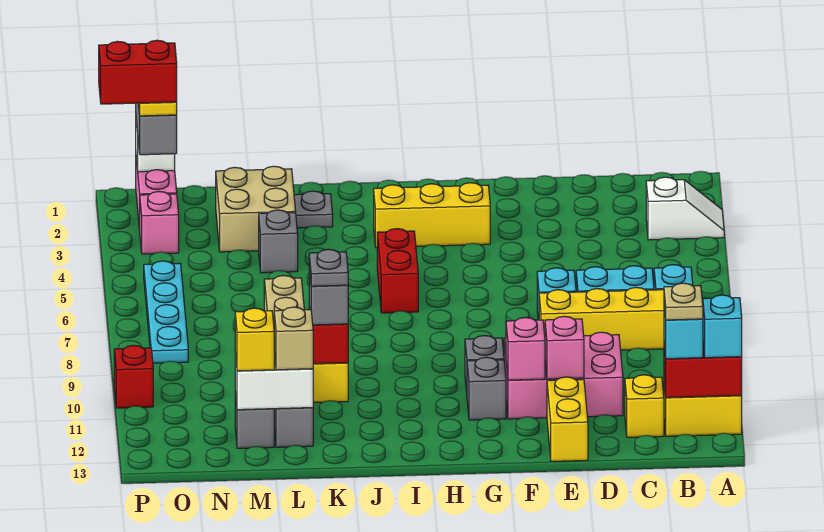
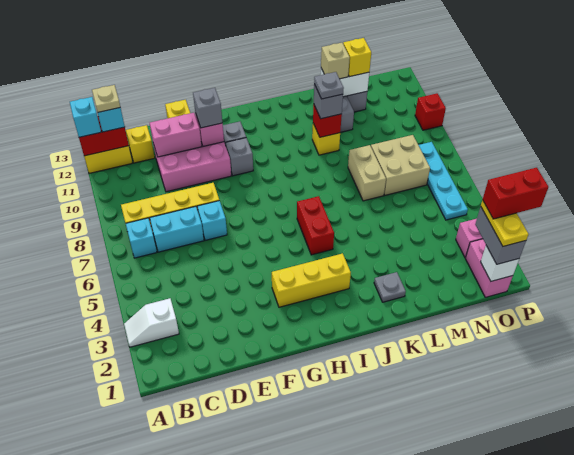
pink brick E11 level 2 -> pink brick D11:E11 level 2
tan brick L2:M3 level 1 -> tan brick M7:N8 level 1
grey brick L4 level 1 -> grey brick F11 level 3

